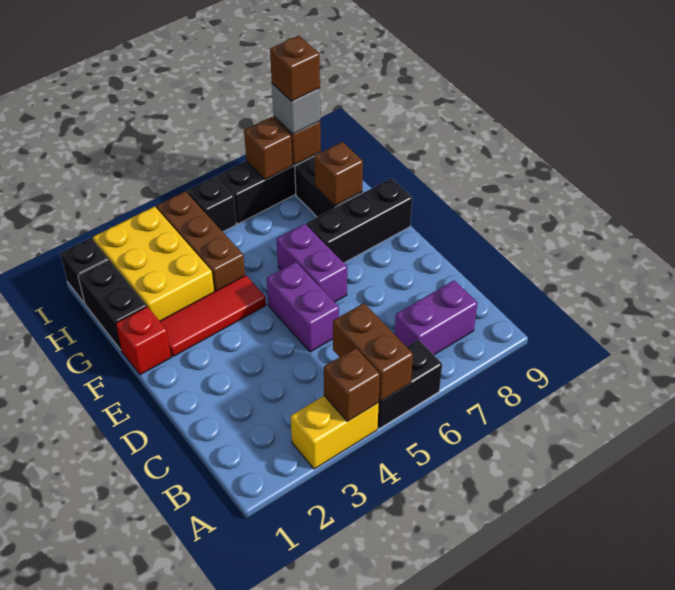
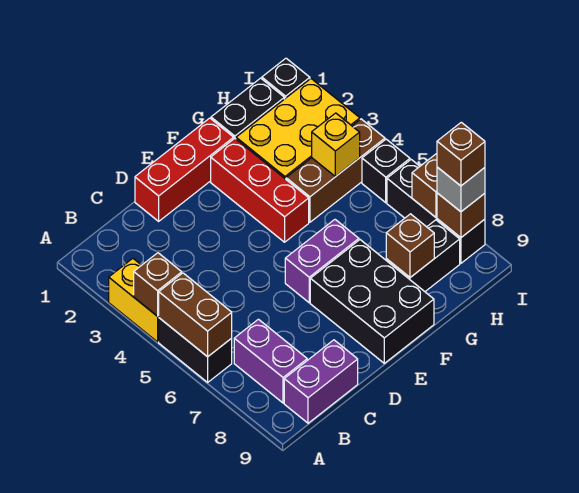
brown brick A5:B5 level 2 -> brown brick A5:A6 level 2
purple brick D5:E5 level 1 -> purple brick B9:C9 level 1
red brick F1 level 1 -> red brick D1:F1 level 1
red tile F2:F4 level 1 -> red brick F2:F4 level 1
black brick F7:F9 level 1 -> black brick E7:F9 level 1
none -> yellow brick H4 level 2

